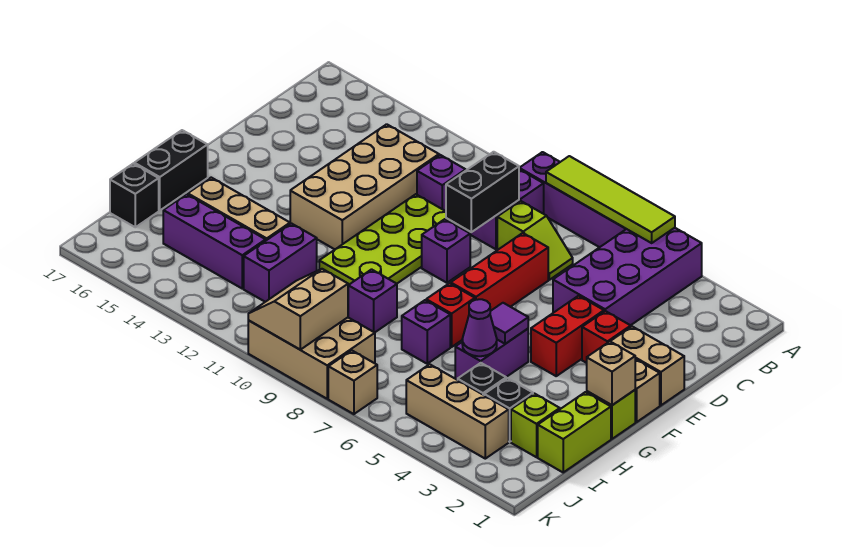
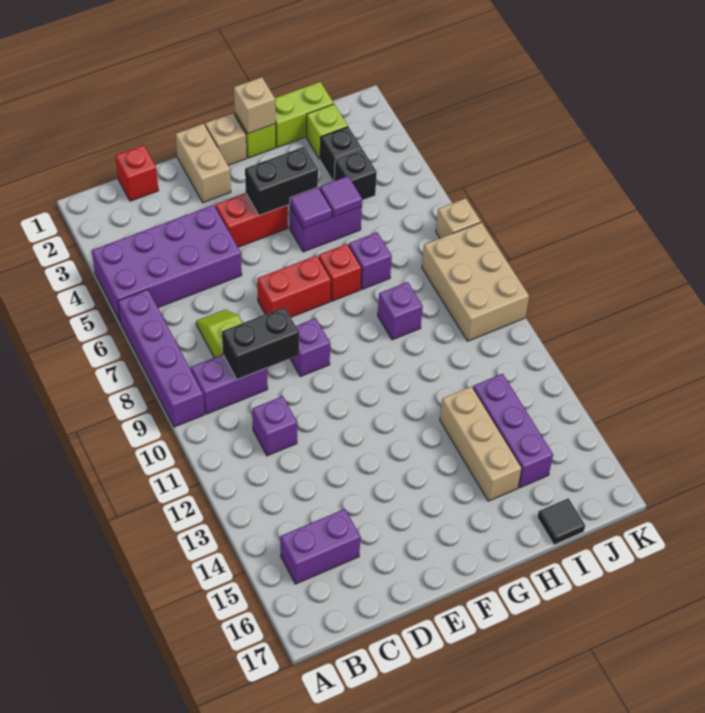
lime tile A5:A8 level 2 -> none
tan brick C12:F13 level 1 -> none
red brick D7:F7 level 1 -> red brick E7:F7 level 1
lime plate D10:G11 level 1 -> none
red brick E3 level 1 -> red brick C1 level 1
black brick G17:H17 level 1 -> black brick F4:G4 level 2
purple cone H5 level 2 -> purple tile H5 level 2
purple brick H12:I12 level 1 -> purple brick B15:C15 level 1
black brick I17 level 1 -> black tile I17 level 1
tan brick J3:J5 level 1 -> none
tan slope J9:K10 level 2 top 9 -> none

